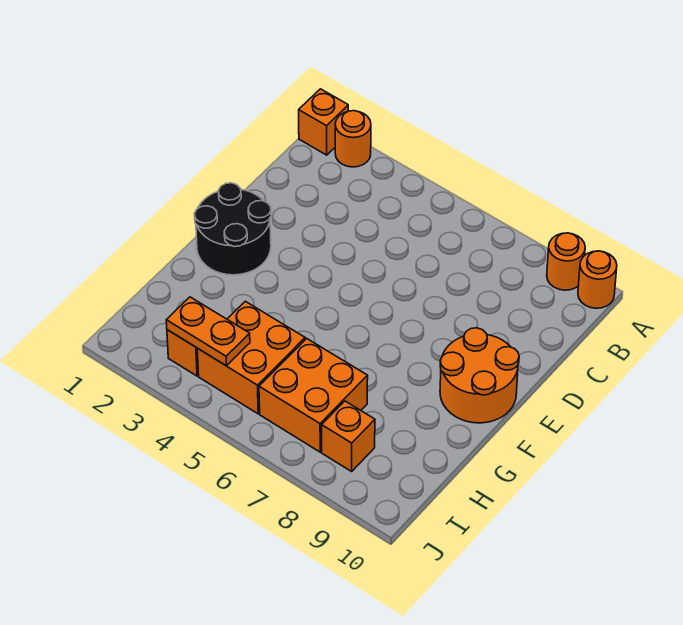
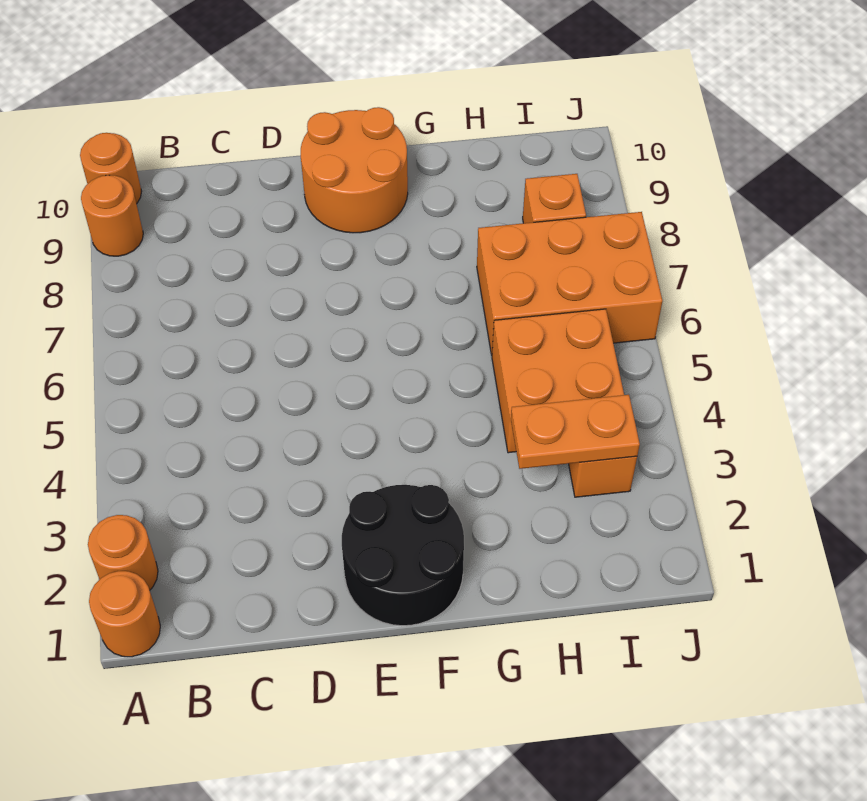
orange brick A1 level 1 -> orange round brick A1 level 1
orange brick H6:I7 level 1 -> orange brick H6:J7 level 1
orange plate I3:I4 level 2 -> orange plate H3:I3 level 2

